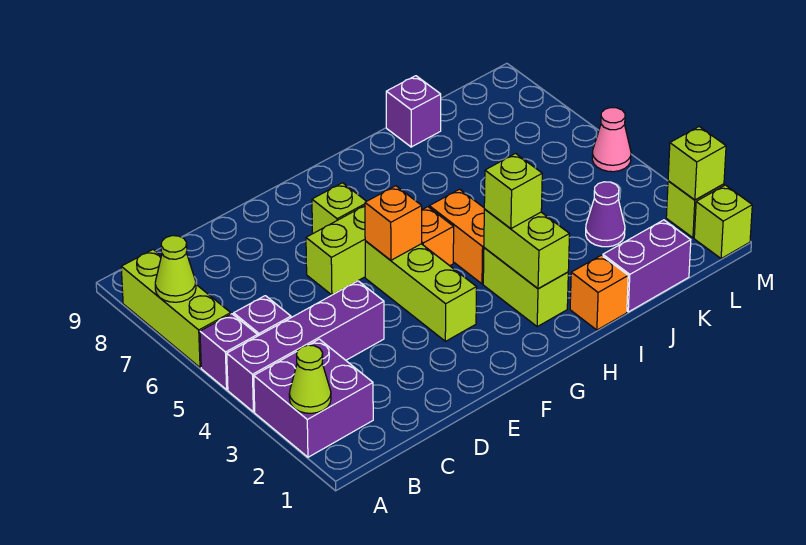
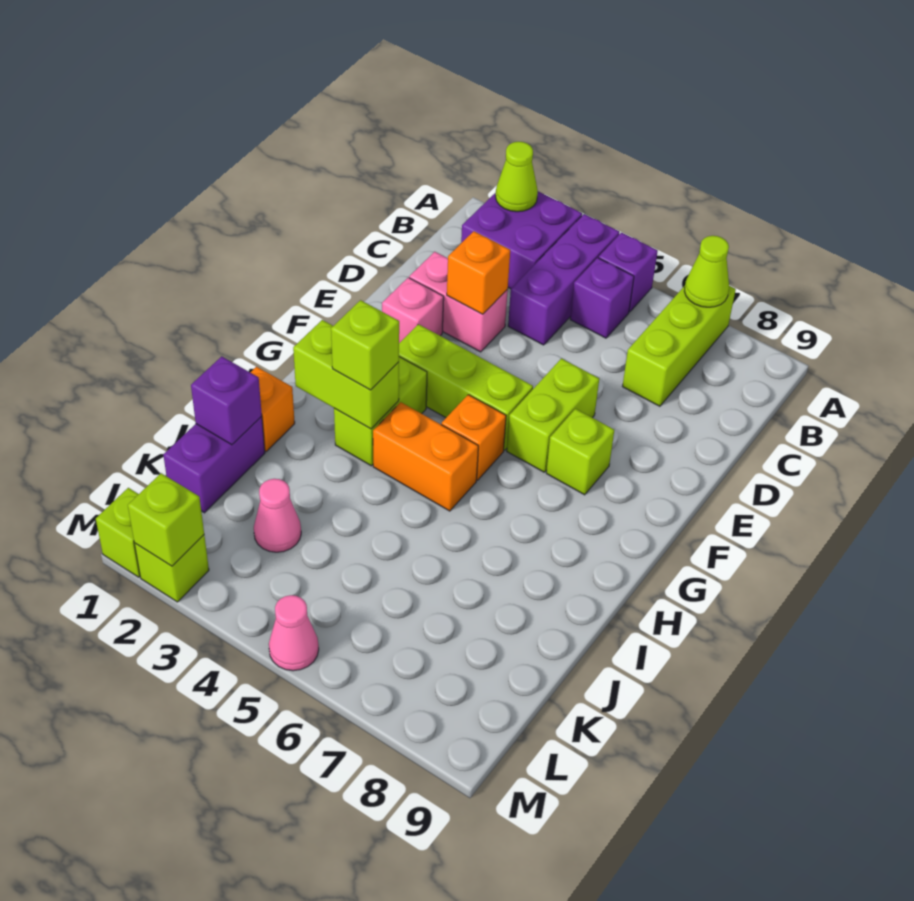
purple brick A4:D4 level 1 -> purple brick A4:C4 level 1
lime brick A6:A8 level 1 -> lime brick A7:C7 level 1
none -> pink brick D2:D3 level 1
none -> pink brick E2 level 1
orange brick F5 level 2 -> orange brick D3 level 2
lime brick H2:H3 level 1 -> lime brick G3:H3 level 1
purple brick J9 level 1 -> purple brick J1 level 2
purple cone K3 level 1 -> pink cone K3 level 1

